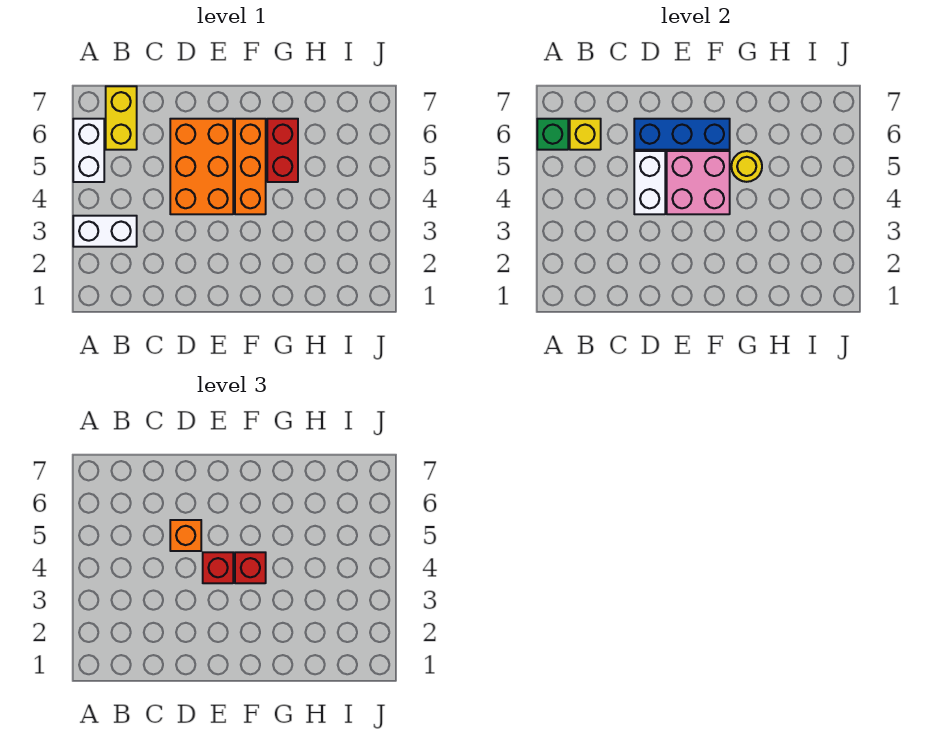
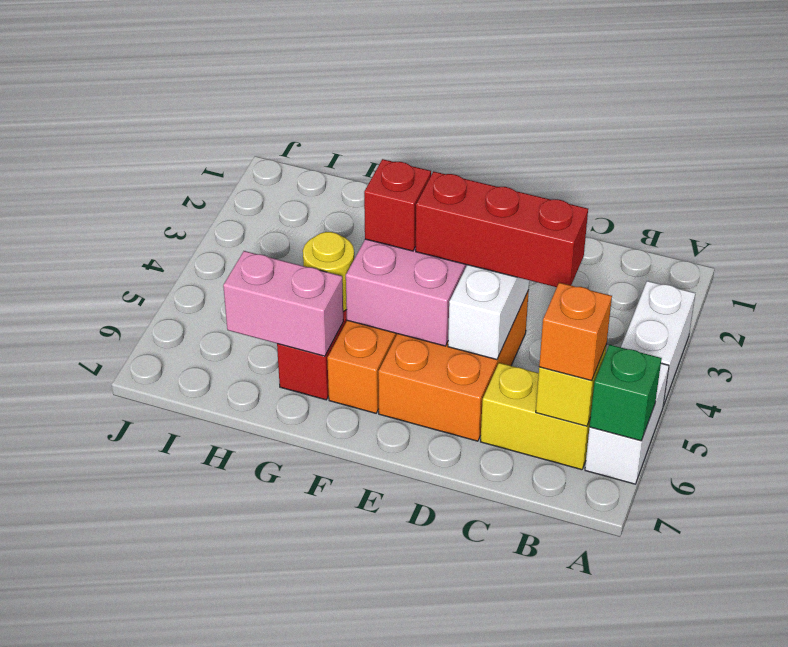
white brick A3:B3 level 1 -> white brick A3:A4 level 1
yellow brick B6:B7 level 1 -> yellow brick B6:C6 level 1
orange brick D5 level 3 -> orange brick B6 level 3
blue brick D6:F6 level 2 -> none
red brick E4 level 3 -> red brick C4:E4 level 3
none -> pink brick G6:H6 level 2

